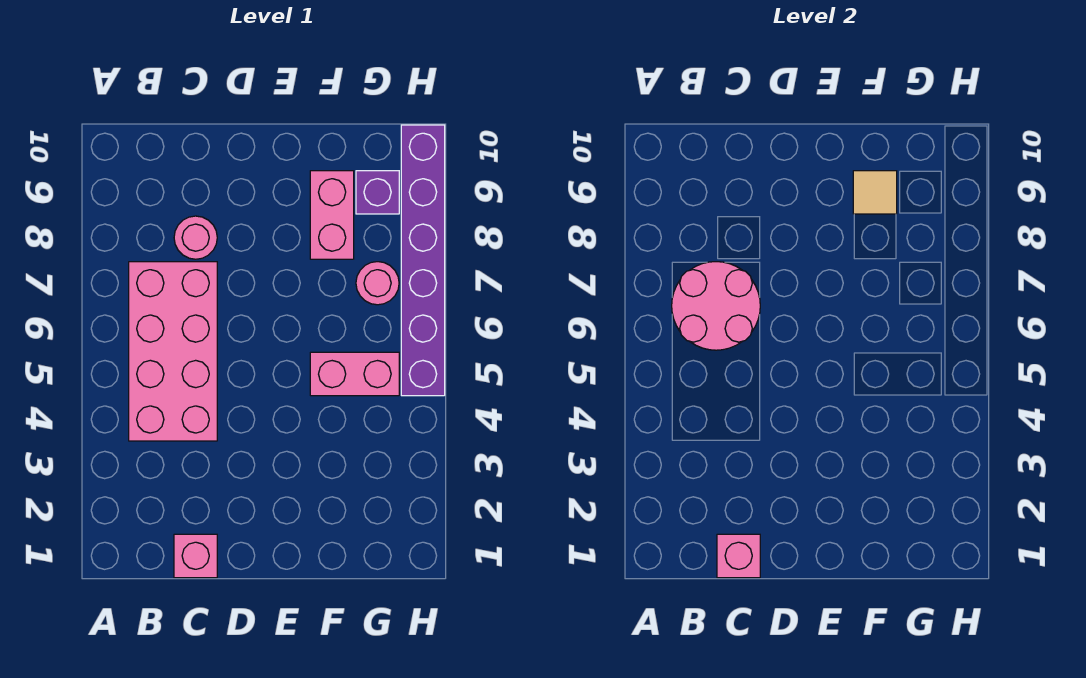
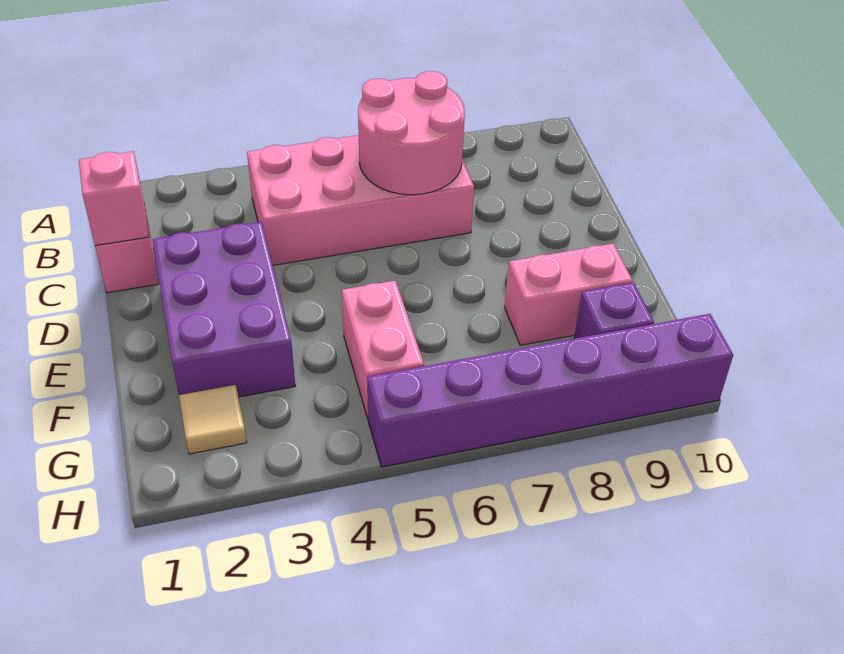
pink round brick C8 level 1 -> none
none -> purple brick D2:F3 level 1
tan tile F9 level 2 -> tan tile G2 level 1
pink round brick G7 level 1 -> none

